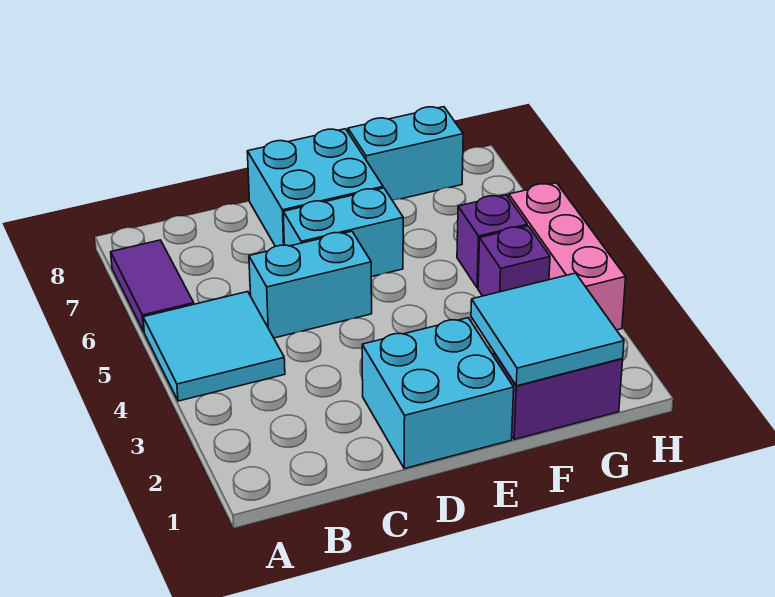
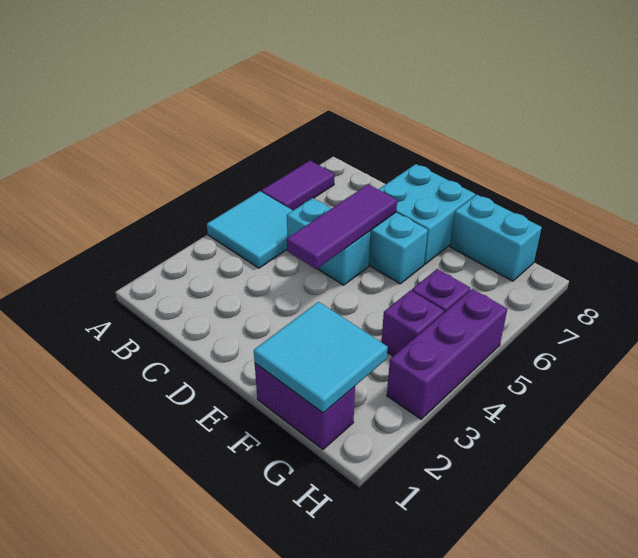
cyan brick D1:E2 level 1 -> none
none -> purple tile D4:D6 level 2
pink brick H3:H5 level 1 -> purple brick H3:H5 level 1

